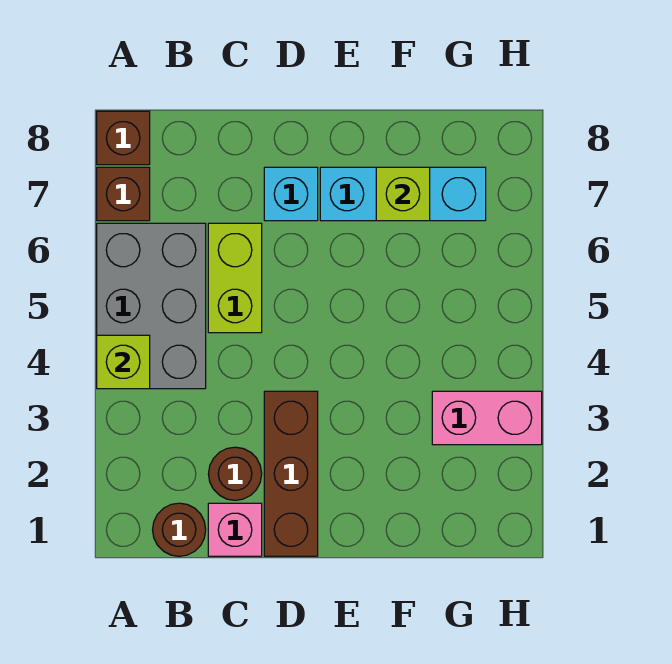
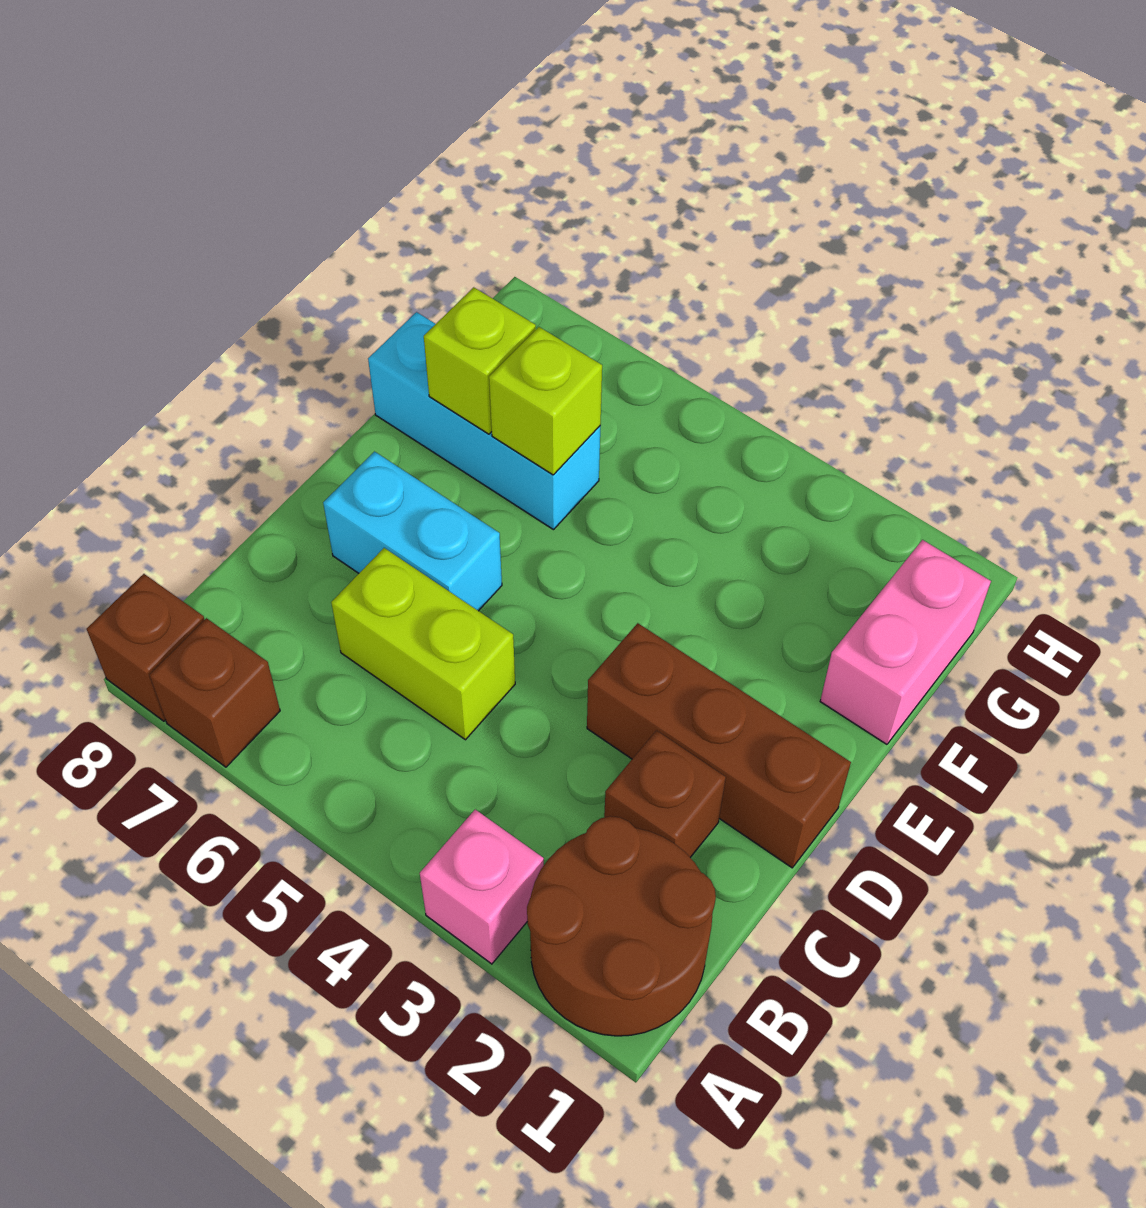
grey brick A4:B6 level 1 -> none
lime brick A4 level 2 -> lime brick F6 level 2
brown round brick B1 level 1 -> brown round brick A1:B2 level 1
pink brick C1 level 1 -> pink brick A3 level 1
brown round brick C2 level 1 -> brown brick C2 level 1
cyan brick D7 level 1 -> cyan brick D6:D7 level 1
cyan brick E7:G7 level 1 -> cyan brick F6:F8 level 1
pink brick G3:H3 level 1 -> pink brick F1:G1 level 1

